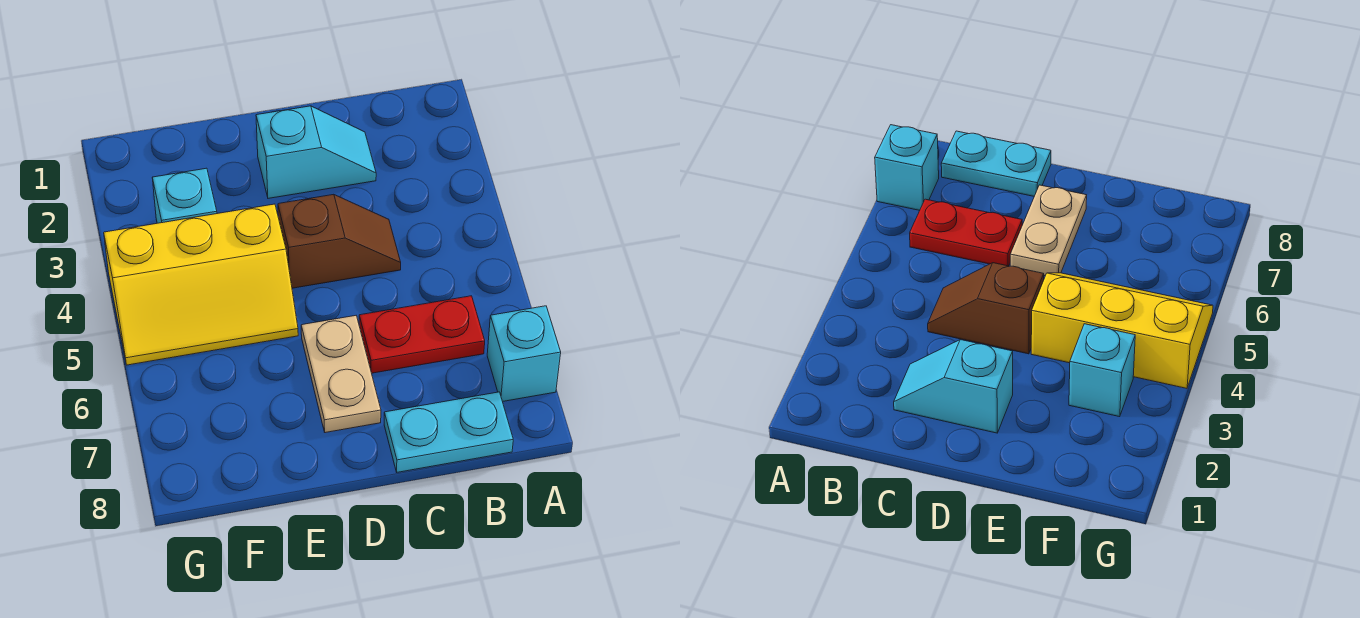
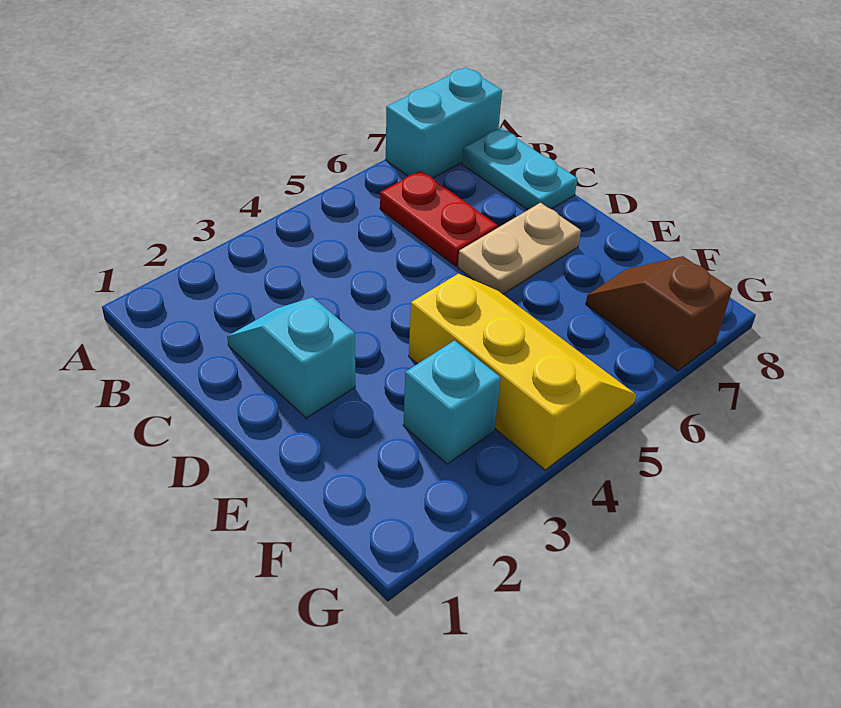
cyan brick A7 level 1 -> cyan brick A7:A8 level 1
brown slope C4:D4 level 1 top D -> brown slope F7:G7 level 1 top G

